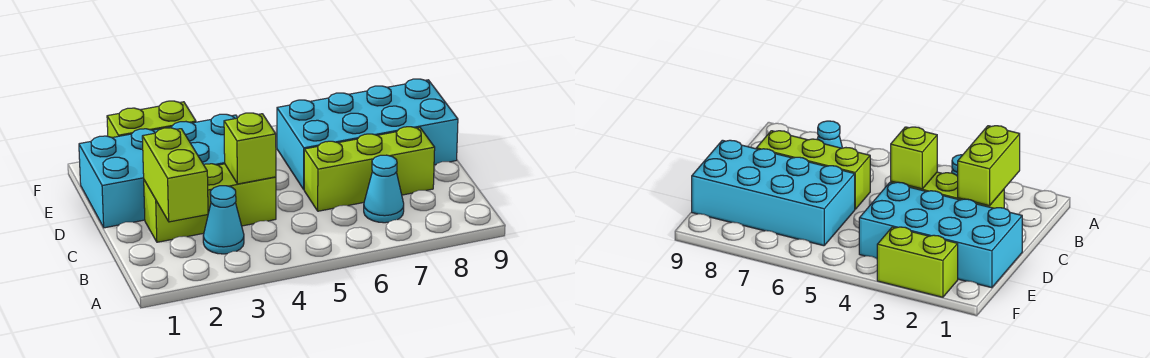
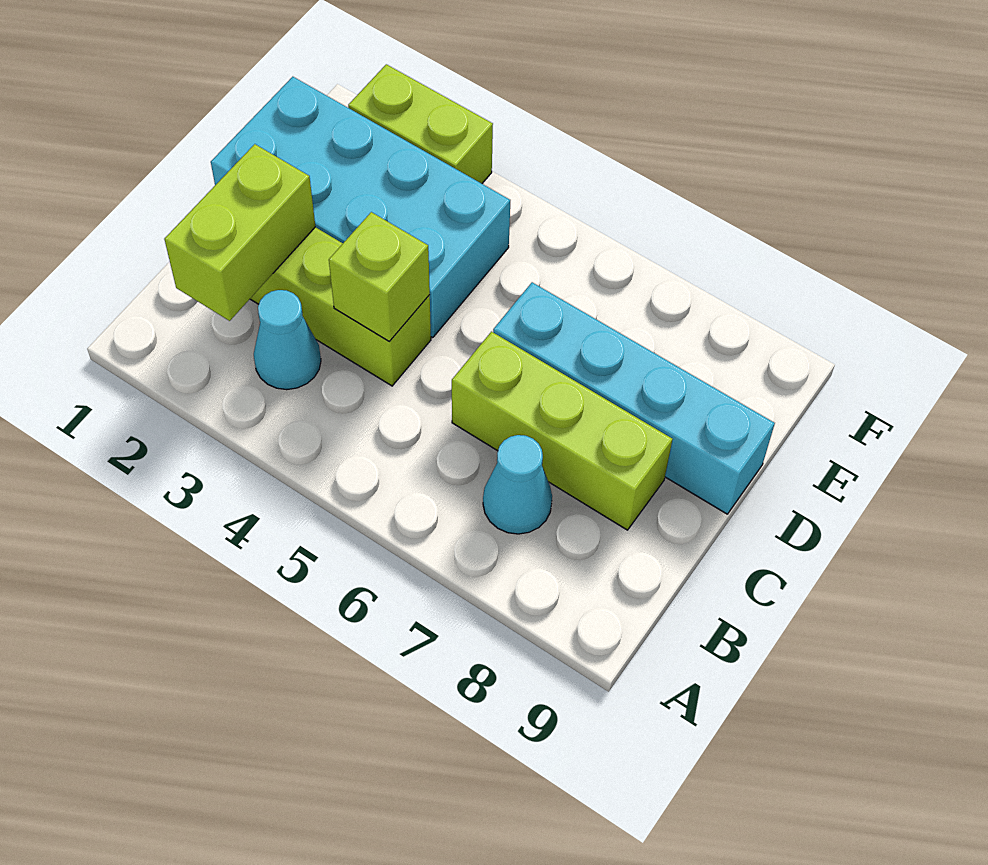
cyan brick D6:E9 level 1 -> cyan brick D6:D9 level 1

